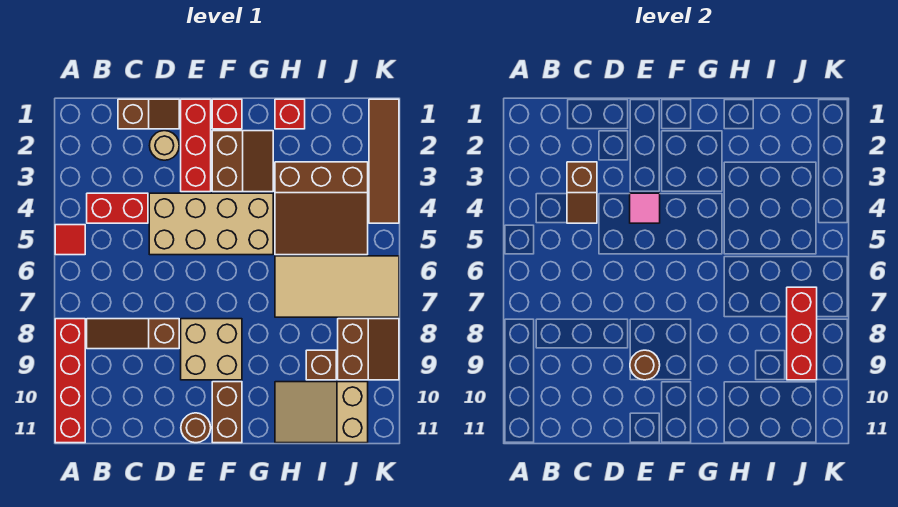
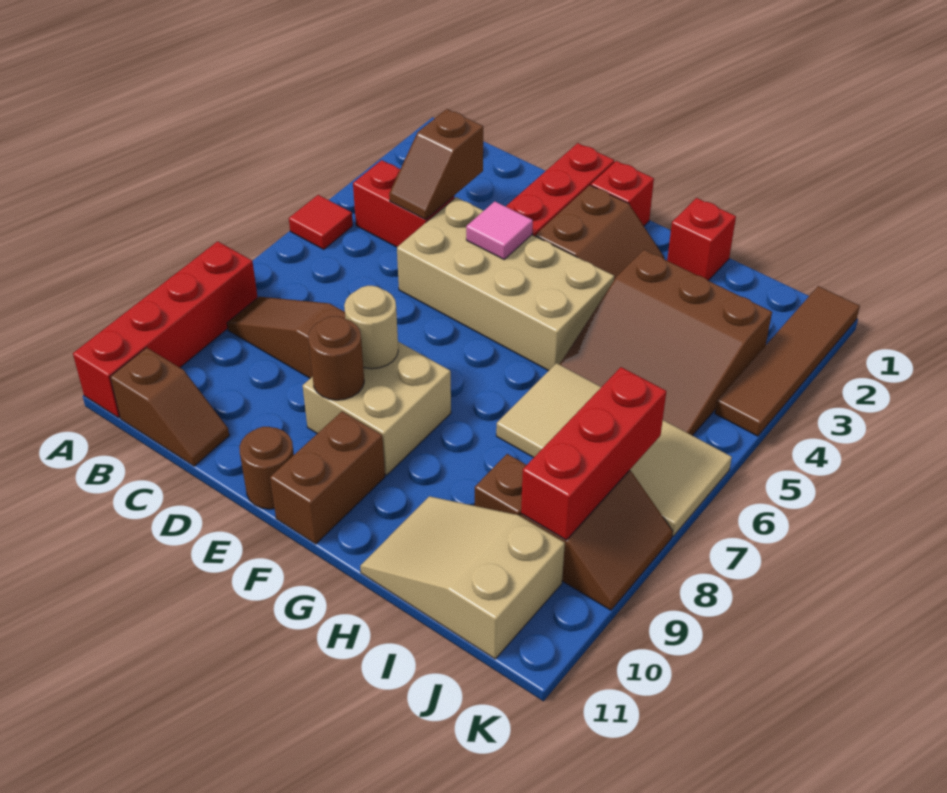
brown slope C1:D1 level 1 top C -> brown slope B11:C11 level 1 top B
tan round brick D2 level 1 -> tan round brick E8 level 2

